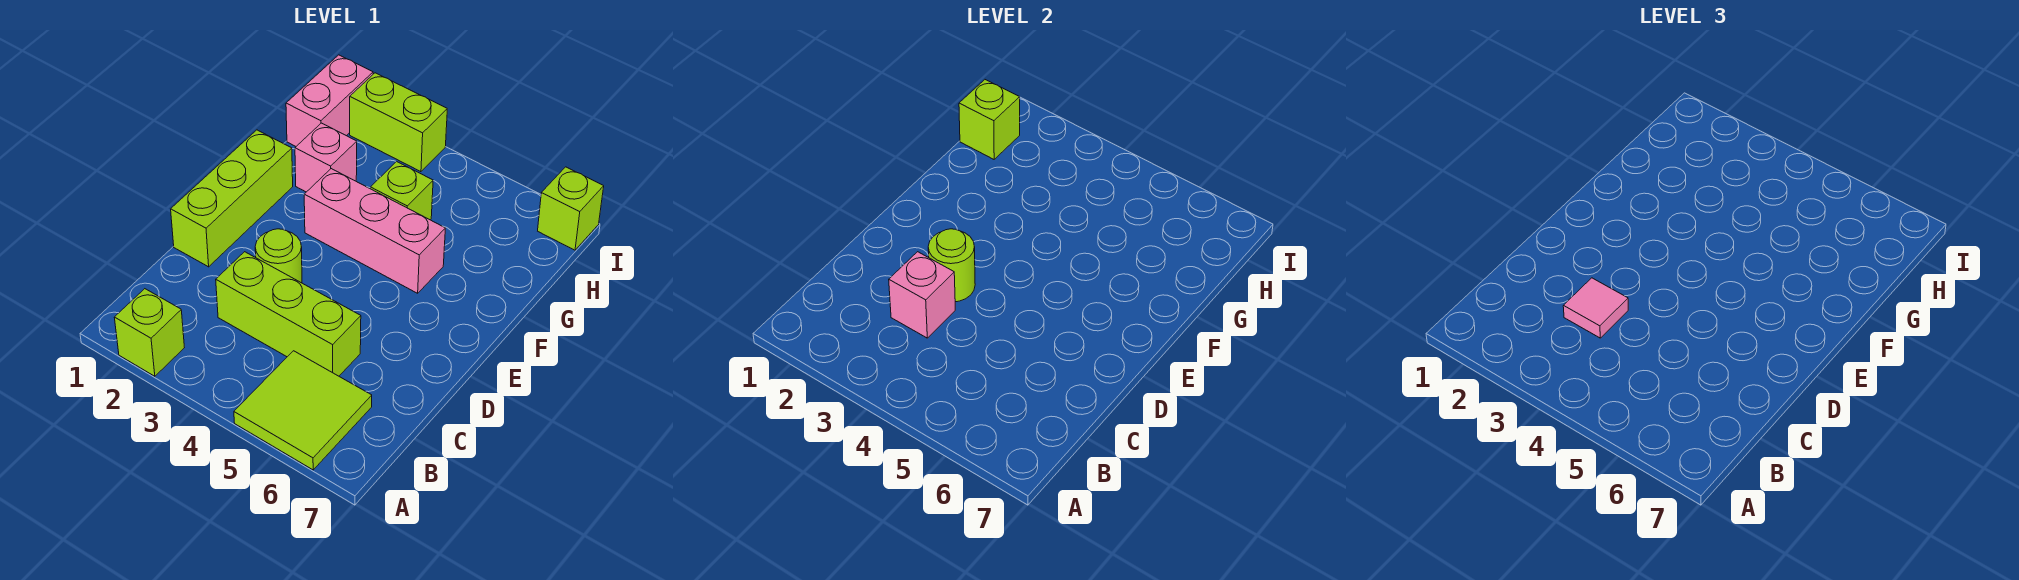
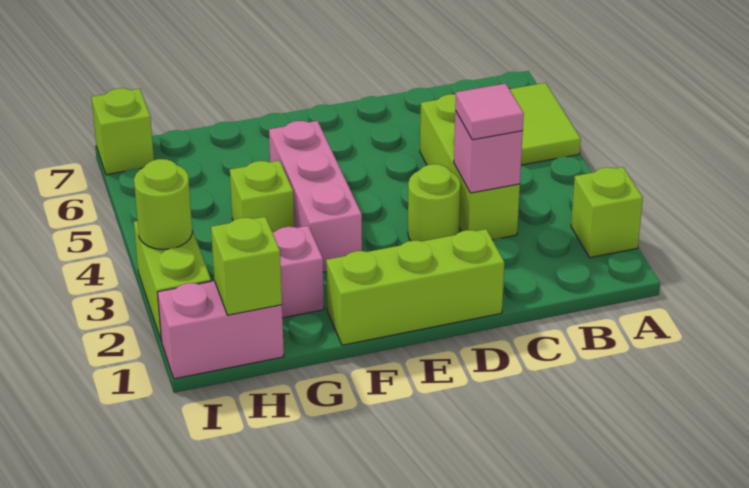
lime round brick D3 level 2 -> lime round brick I3 level 2

